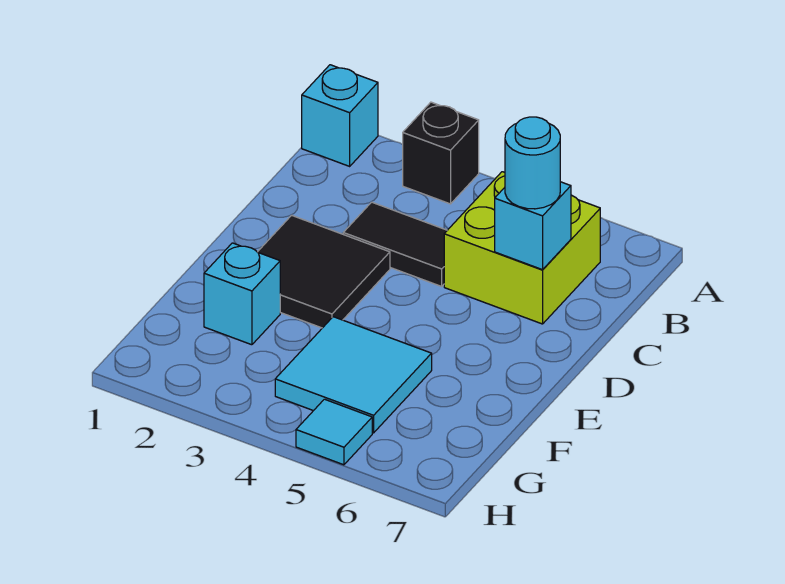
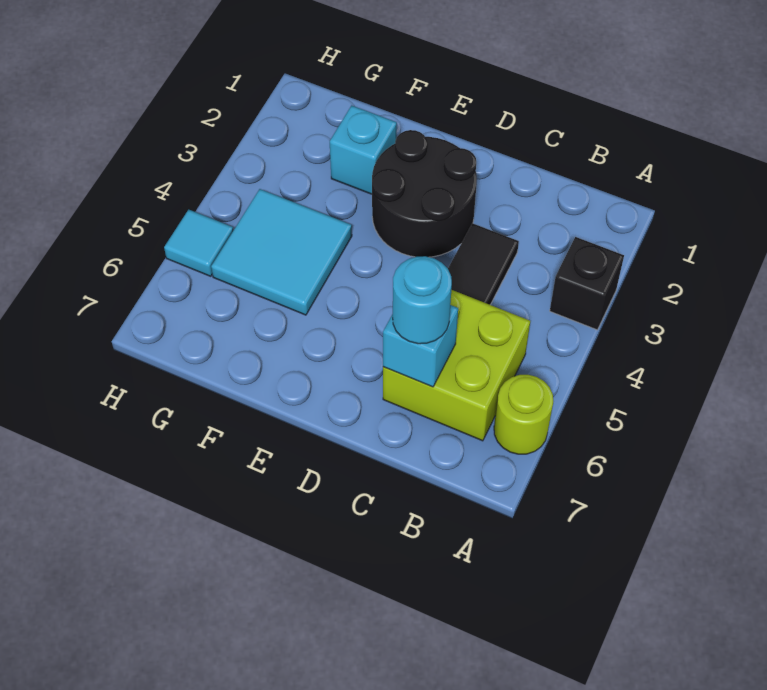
cyan brick A1 level 1 -> none
none -> lime round brick A6 level 1
black tile D2:E3 level 1 -> black round brick D2:E3 level 1

